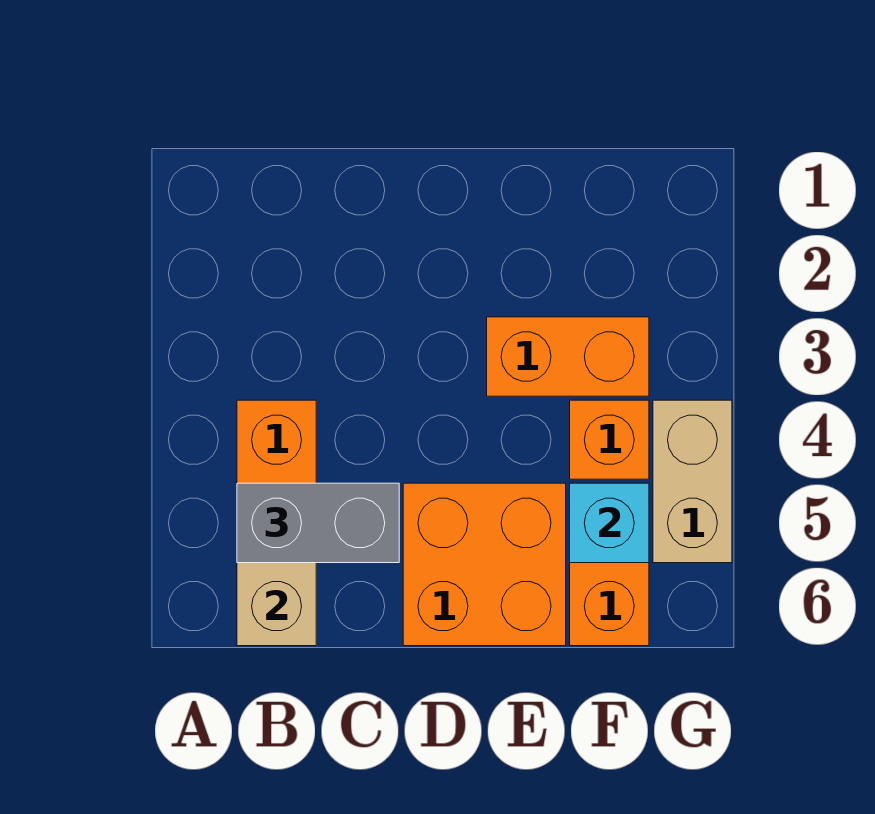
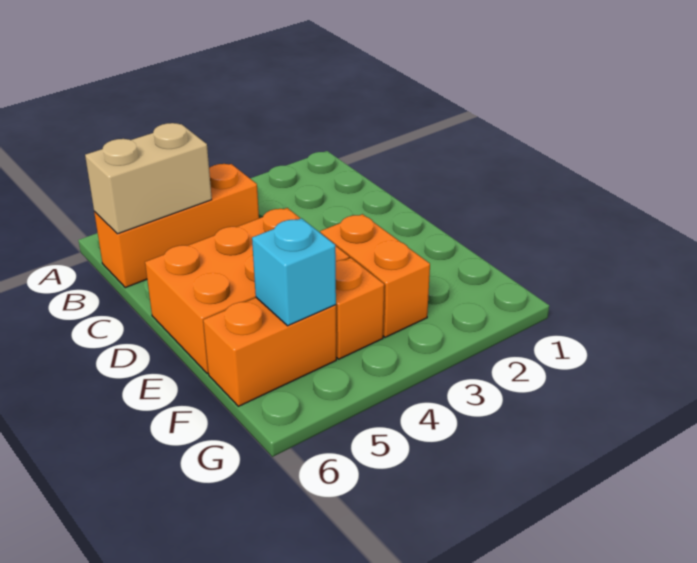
grey brick B5:C5 level 3 -> none
orange brick D5:E6 level 1 -> orange brick D4:E6 level 1
tan brick G4:G5 level 1 -> none

